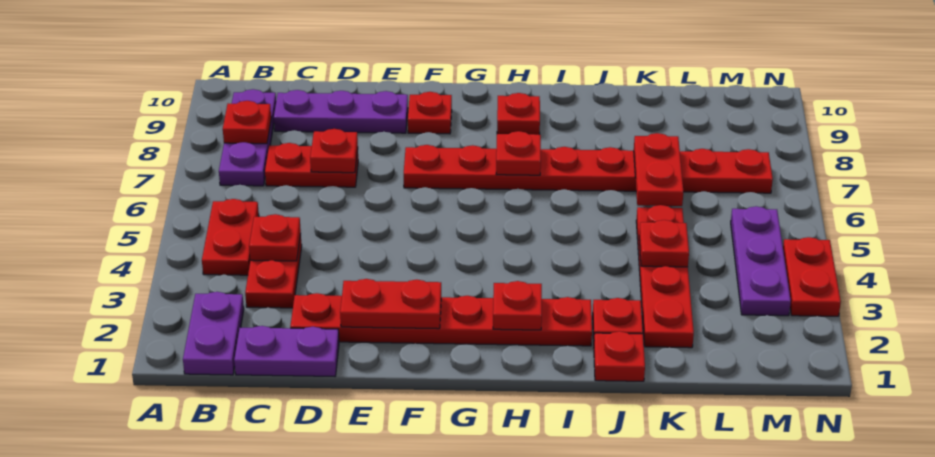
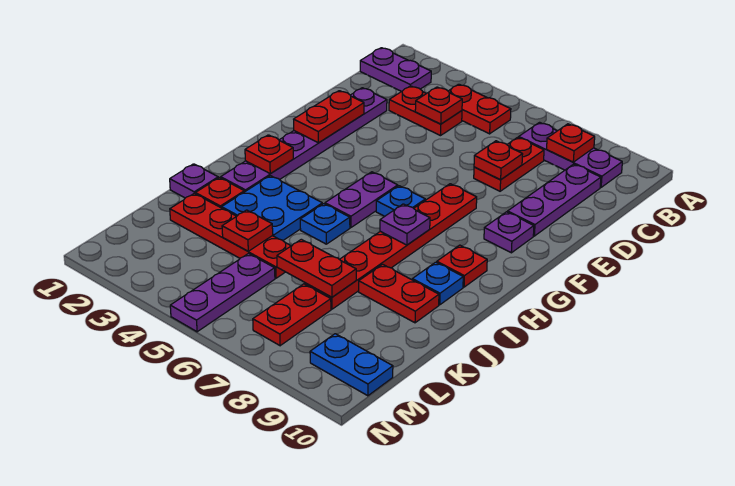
purple plate C1:D1 level 1 -> purple plate G5:H5 level 1
red plate D2:I2 level 1 -> purple plate D2:I2 level 1
red plate F9 level 1 -> purple plate F9 level 1
none -> blue plate G6 level 1
red plate H7 level 2 -> purple plate H7 level 2
none -> blue plate I3:J4 level 1
none -> blue plate I5 level 1
none -> blue plate I9 level 1
red plate J1 level 1 -> purple plate J1 level 1
purple plate M3:M5 level 1 -> purple plate L5:N5 level 1
none -> blue plate M9:M10 level 1
red plate N3:N4 level 1 -> red plate J8:J9 level 1

